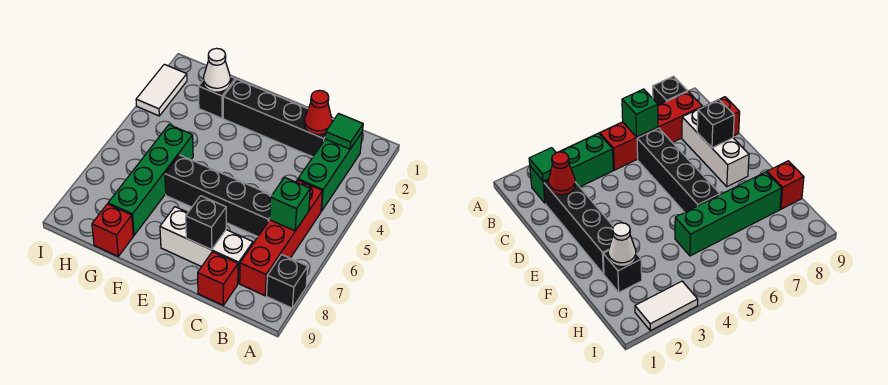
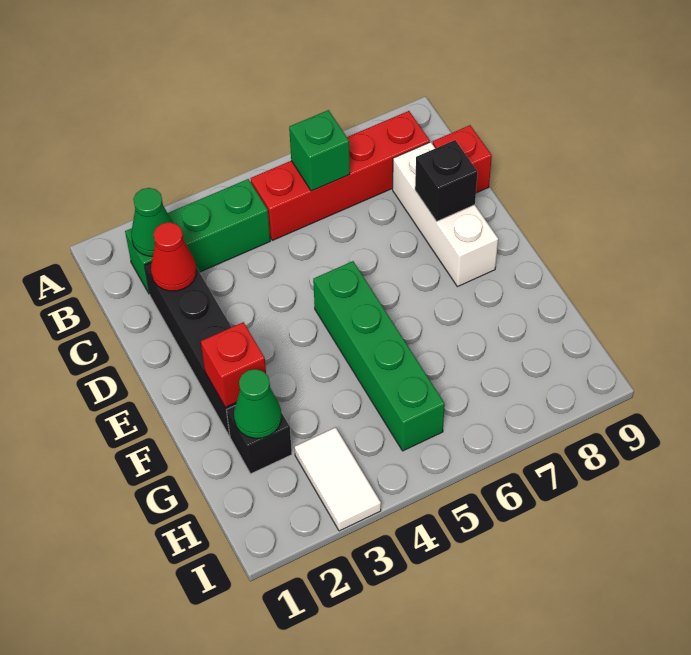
black brick A8 level 1 -> none
green tile B2 level 2 -> green cone B2 level 2
black brick C6:F6 level 1 -> none
white cone G2 level 2 -> green cone G2 level 2
green brick G5:G8 level 1 -> green brick E5:H5 level 1
red brick G9 level 1 -> red brick F2 level 2
white tile I2:I3 level 1 -> white tile H3:I3 level 1

